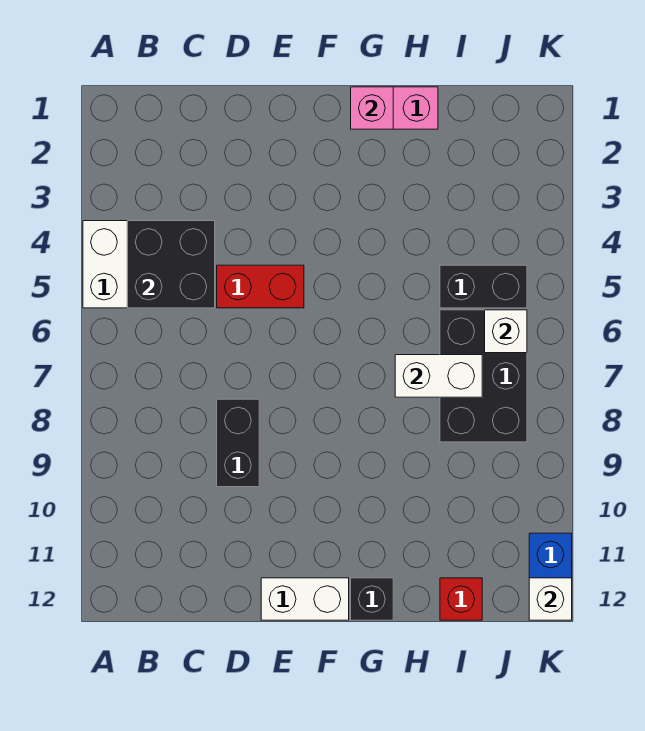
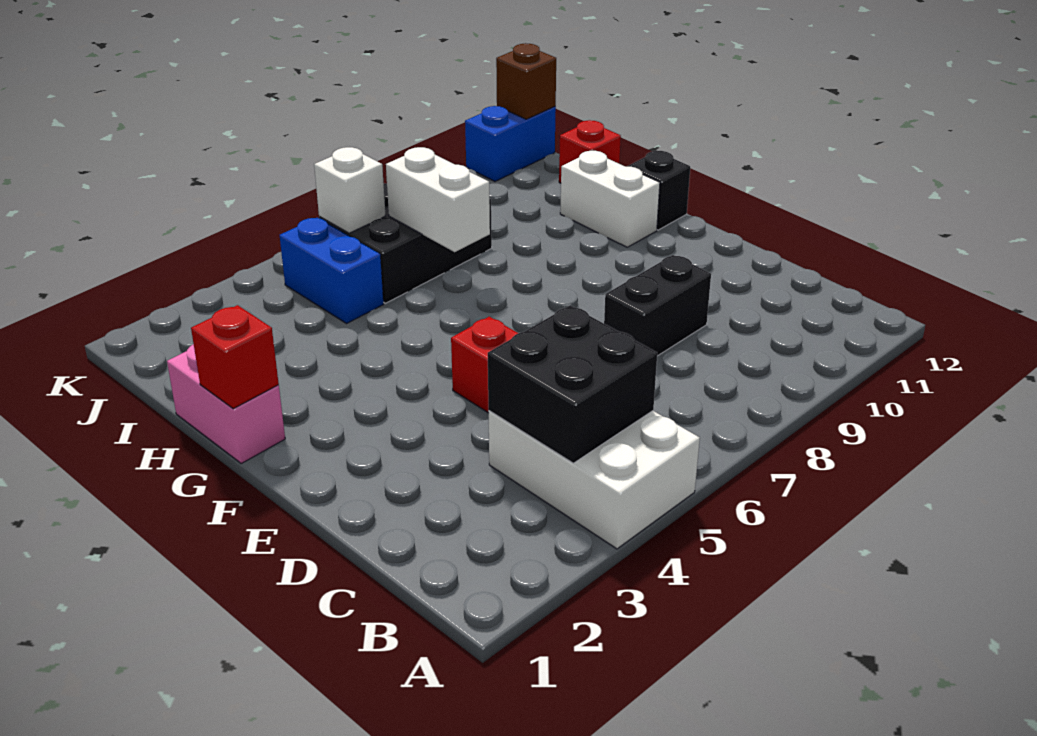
white brick E12:F12 level 1 -> white brick G11:H11 level 1
pink brick G1 level 2 -> red brick G1 level 2
black brick I5:J5 level 1 -> blue brick I5:J5 level 1
white brick K12 level 2 -> brown brick K12 level 2

